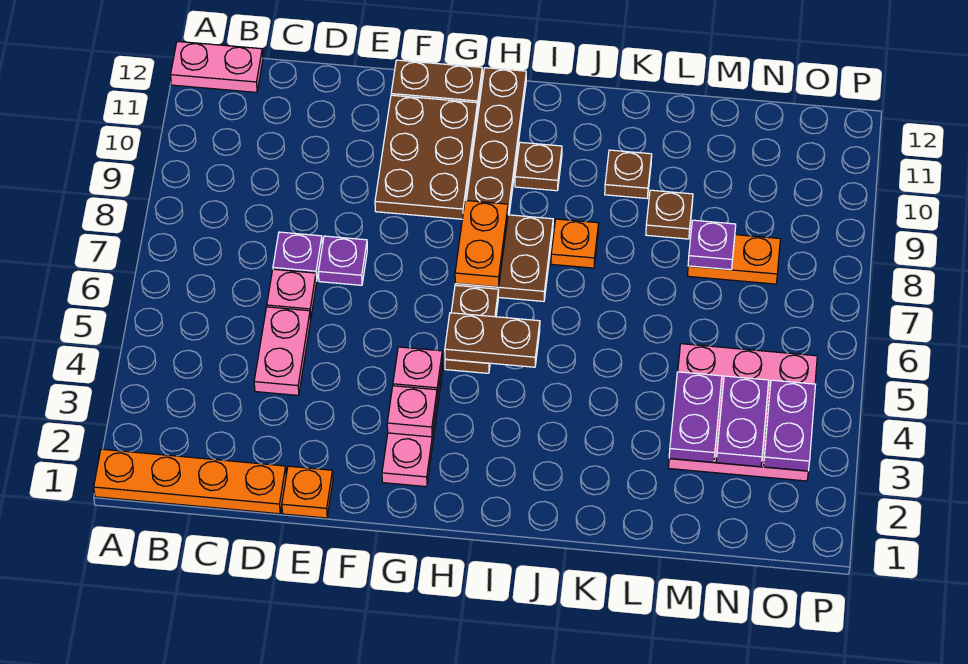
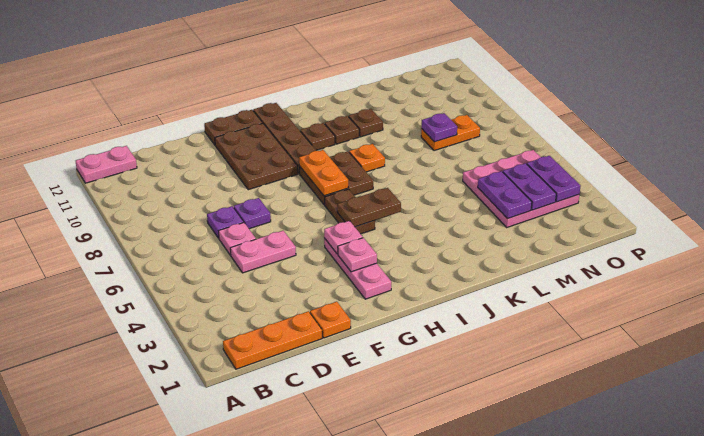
orange plate A1:D1 level 1 -> orange plate B1:D1 level 1
pink plate D4:D5 level 1 -> pink plate D5:E5 level 1
brown plate L9 level 1 -> brown plate J10 level 1

